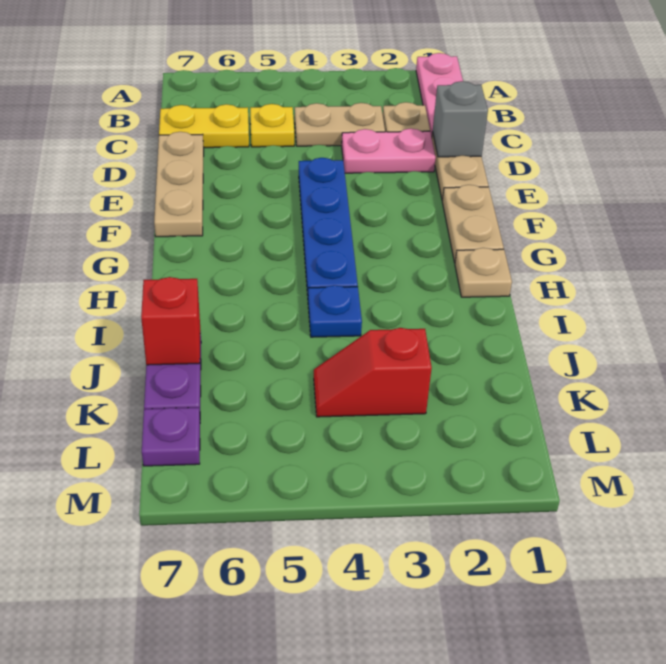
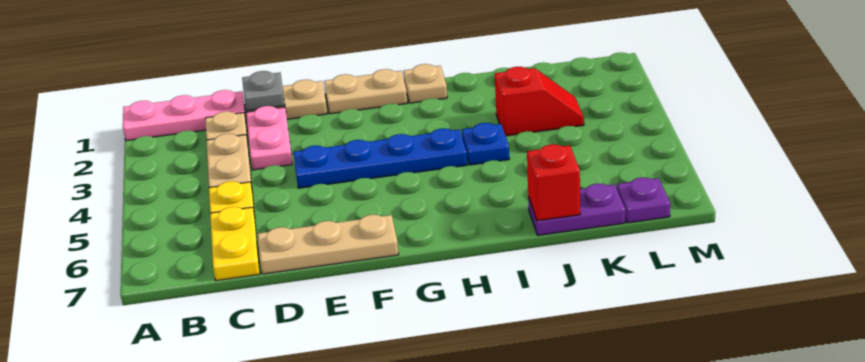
grey brick D1 level 2 -> grey plate D1 level 2
red slope K3:K4 level 1 top 3 -> red slope J3:K3 level 1 top J

